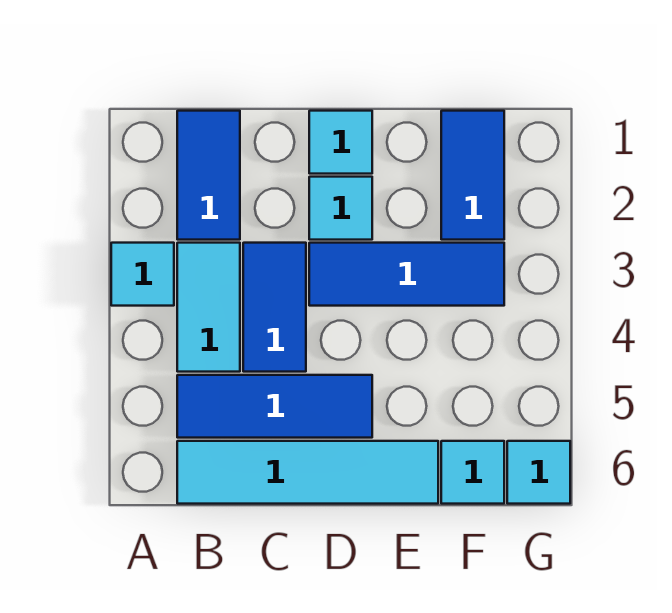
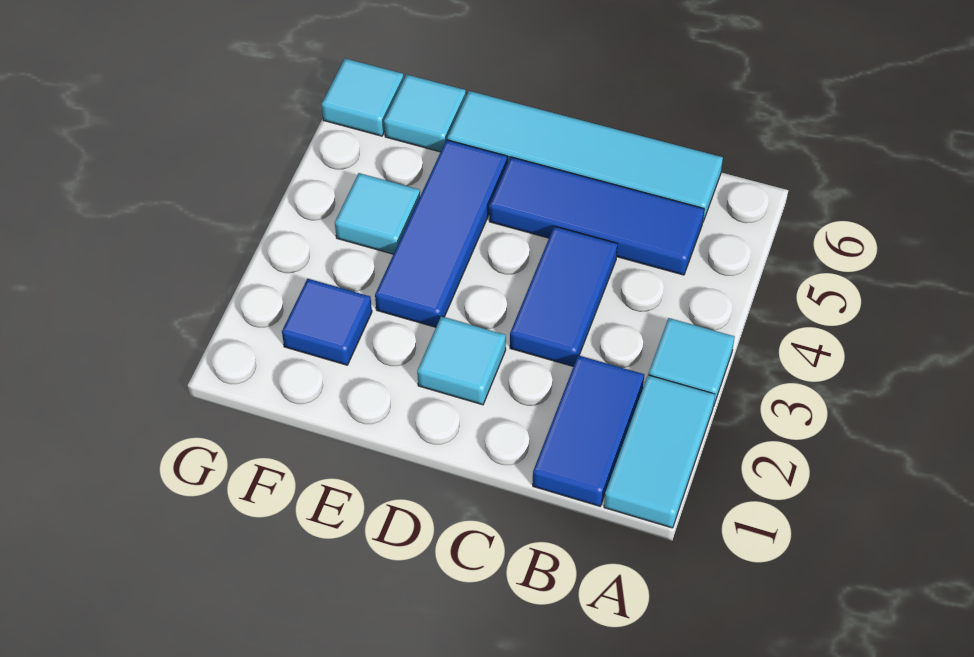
cyan tile B3:B4 level 1 -> cyan tile A1:A2 level 1
cyan tile D1 level 1 -> cyan tile F4 level 1
blue tile D3:F3 level 1 -> blue tile E3:E5 level 1
blue tile F1:F2 level 1 -> blue tile F2 level 1

